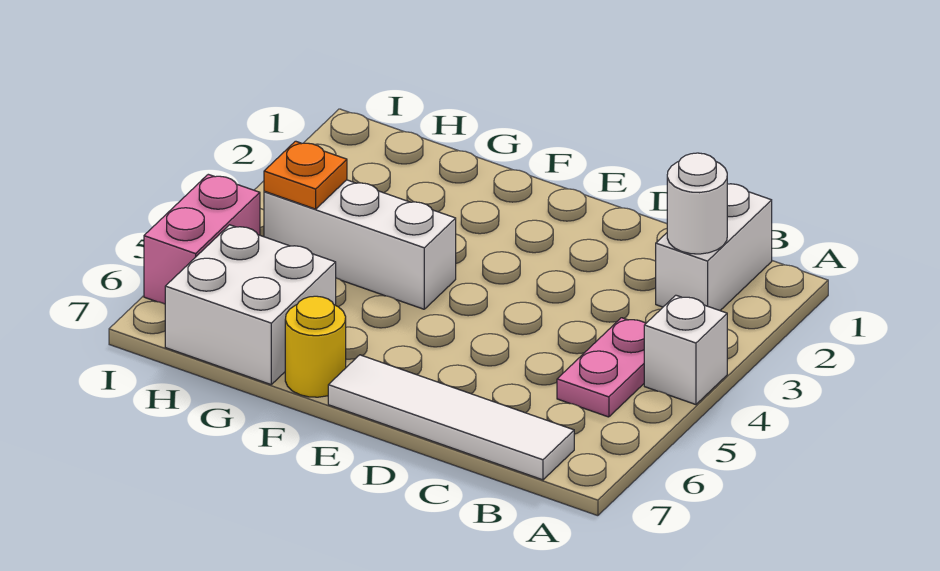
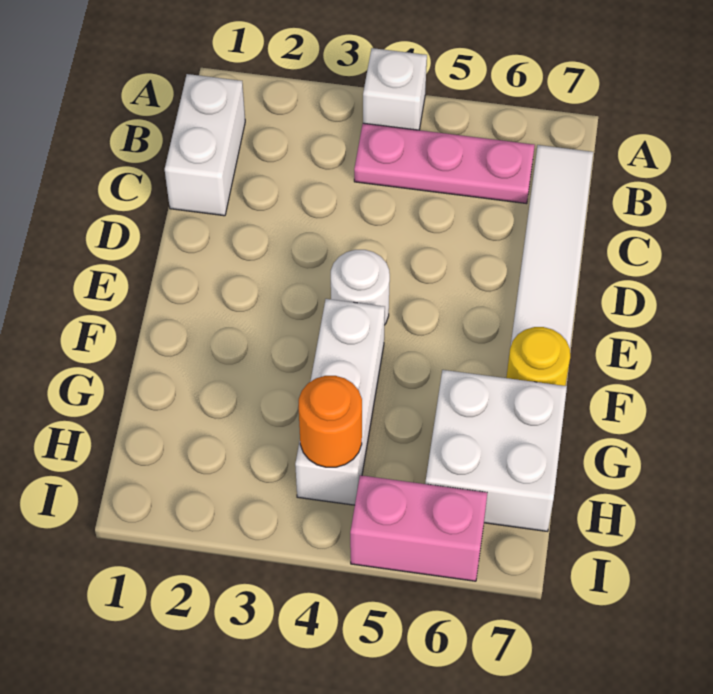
white brick B1:B2 level 1 -> white brick B1:C1 level 1
white round brick B2 level 2 -> white round brick E4 level 1
pink plate B4:B5 level 1 -> pink plate B4:B6 level 1
orange plate H4 level 2 -> orange round brick H4 level 2

